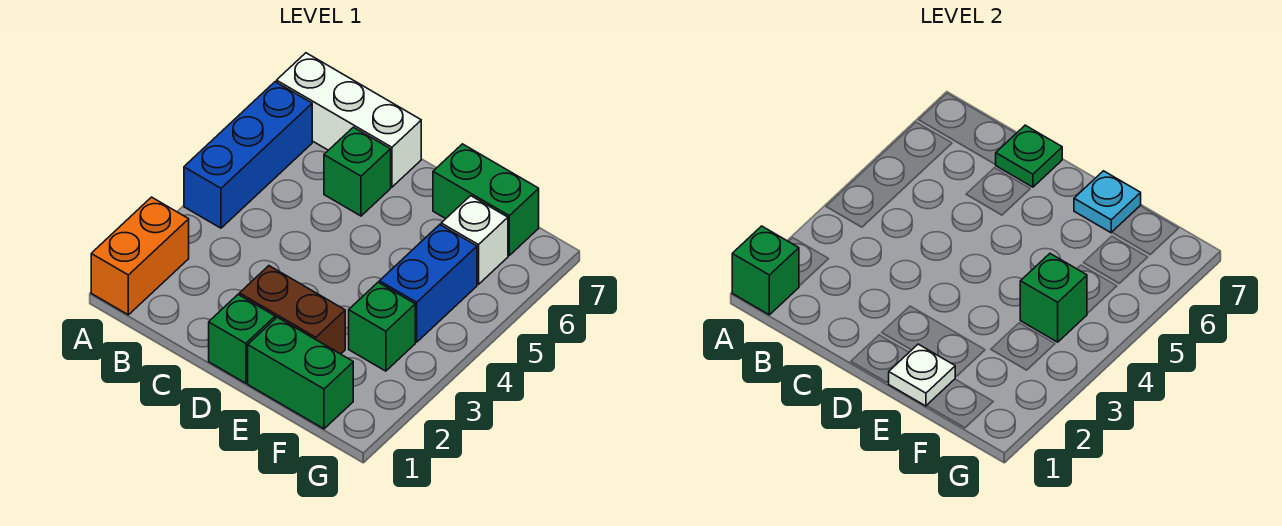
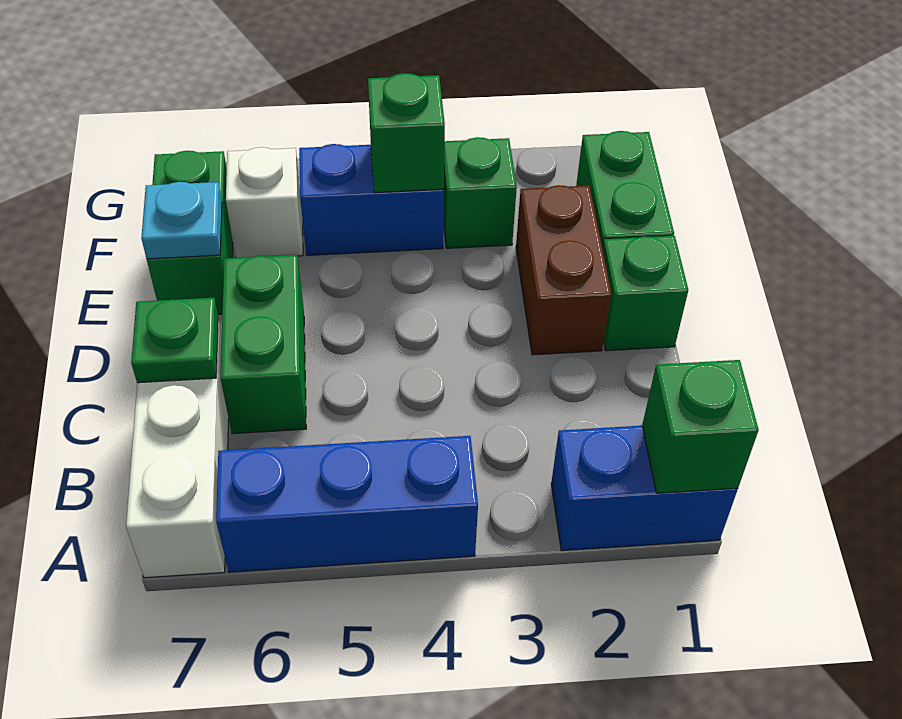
orange brick A1:A2 level 1 -> blue brick A1:A2 level 1
green brick C6 level 1 -> green brick C6:D6 level 1
white plate E1 level 2 -> none

